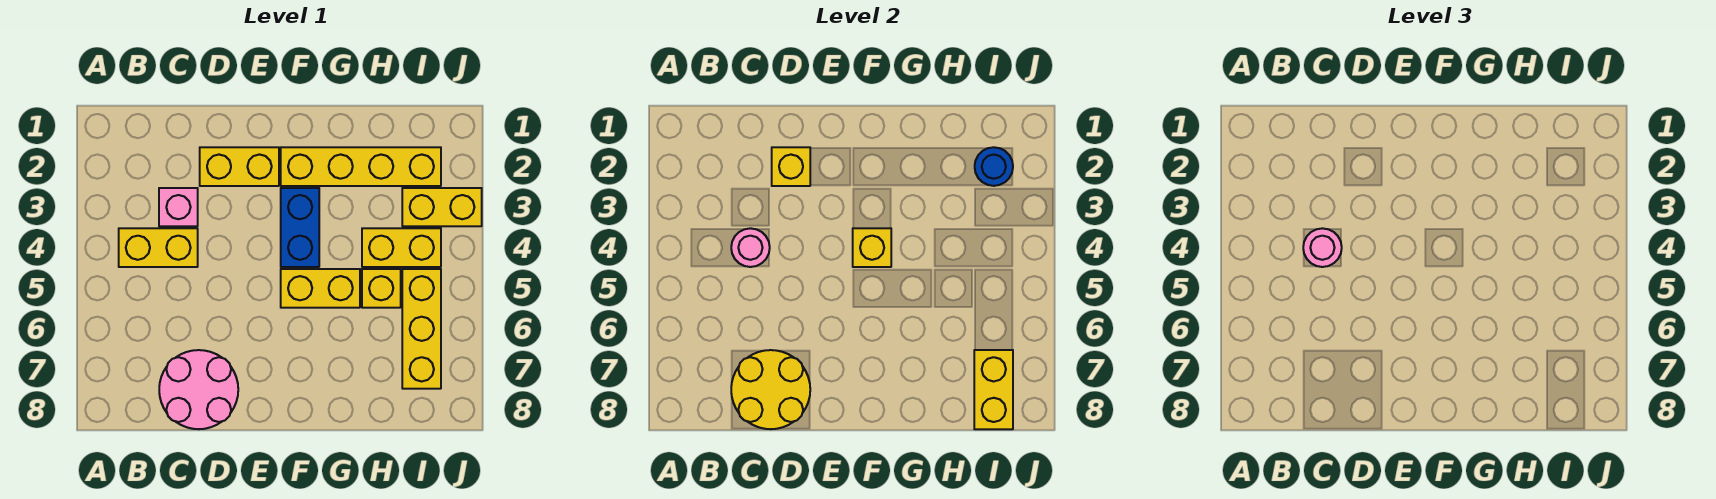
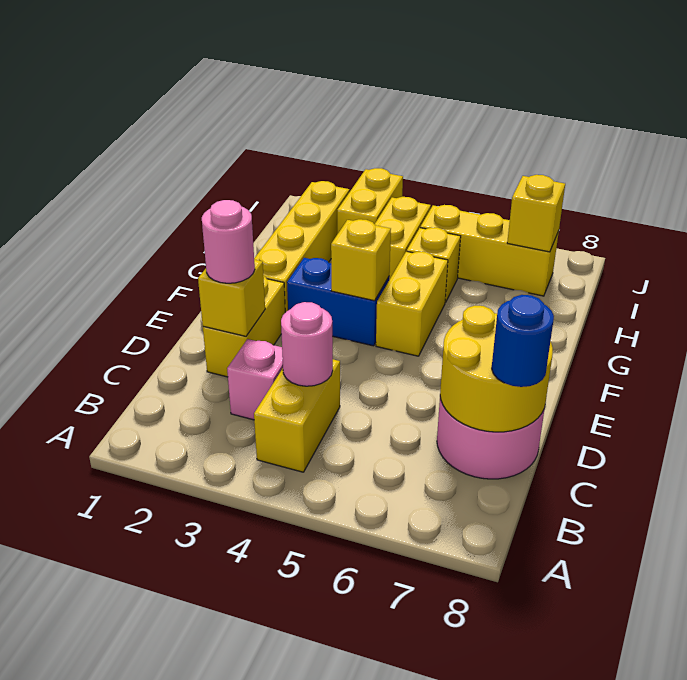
pink round brick C4 level 3 -> pink round brick D2 level 3
blue round brick I2 level 2 -> blue round brick C8 level 3
yellow brick I7:I8 level 2 -> yellow brick I7 level 2

